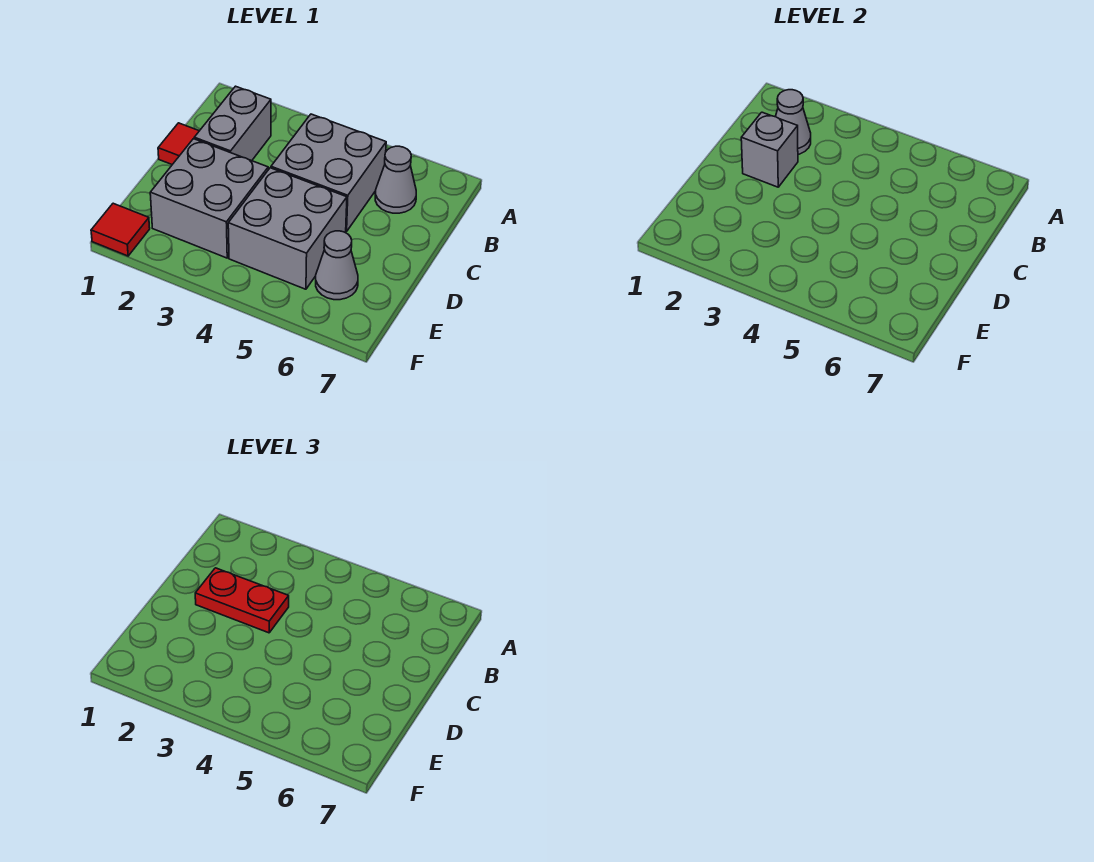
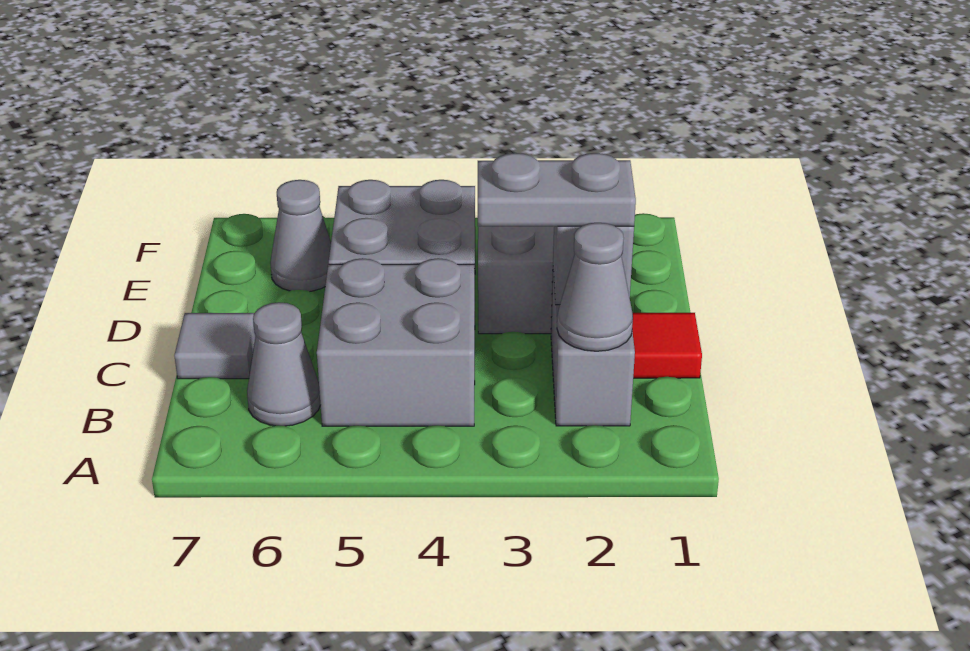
red plate C2:C3 level 3 -> grey plate C2:C3 level 3
none -> grey tile C7 level 1
red tile F1 level 1 -> none

